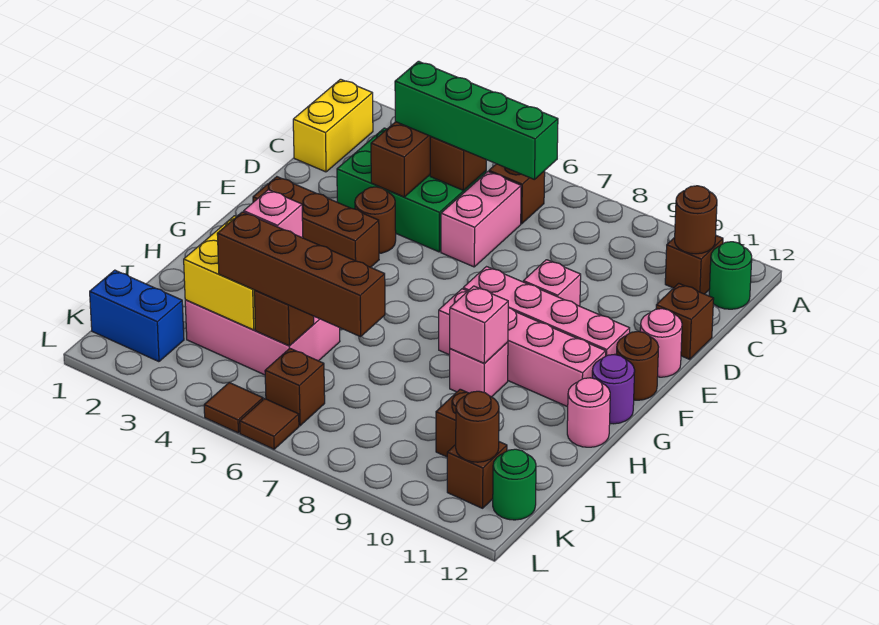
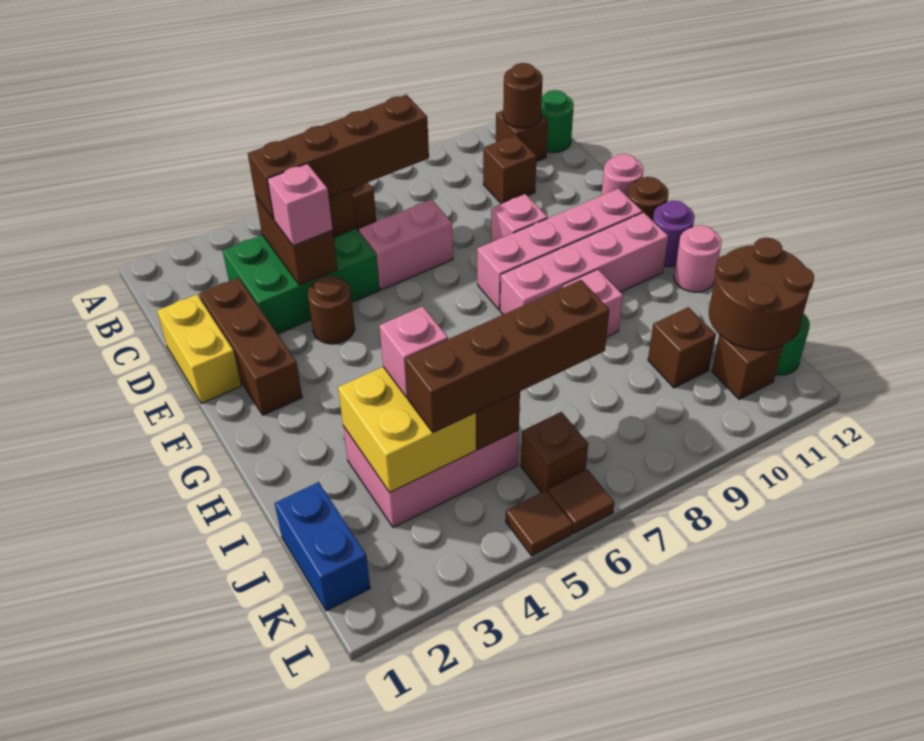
yellow brick B1:C1 level 1 -> yellow brick D1:E1 level 1
green brick C4:C7 level 3 -> brown brick C4:C7 level 3
pink brick C6:D6 level 1 -> pink brick D6:D7 level 1
brown brick D12 level 1 -> brown brick C10 level 1
brown brick F2:F4 level 1 -> brown brick D2:F2 level 1
pink brick H9 level 2 -> pink brick D4 level 3
blue brick K1:K2 level 1 -> blue brick J1:K1 level 1
brown round brick K11 level 2 -> brown round brick J11:K12 level 2

